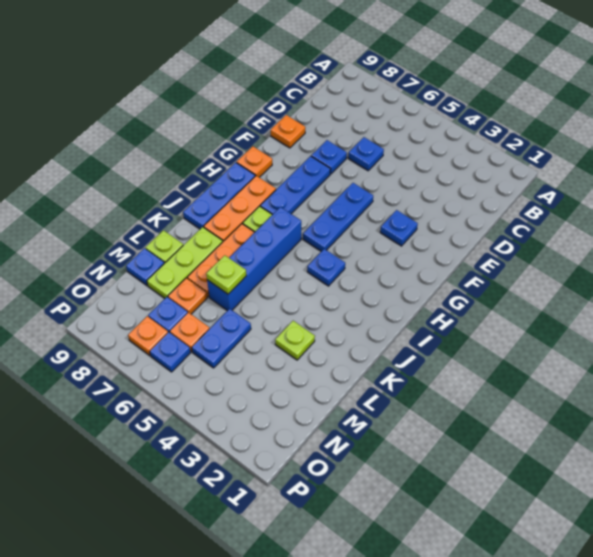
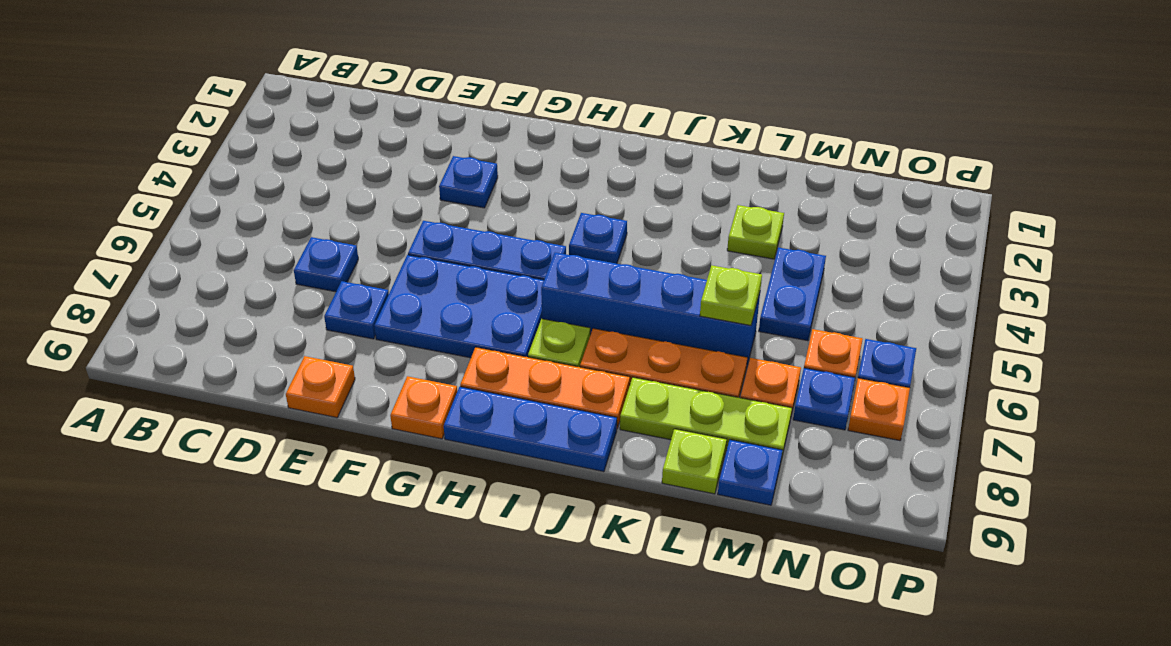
blue plate F7:H7 level 1 -> blue plate F6:H7 level 1
blue plate M5:N5 level 1 -> blue plate M4:M5 level 1

